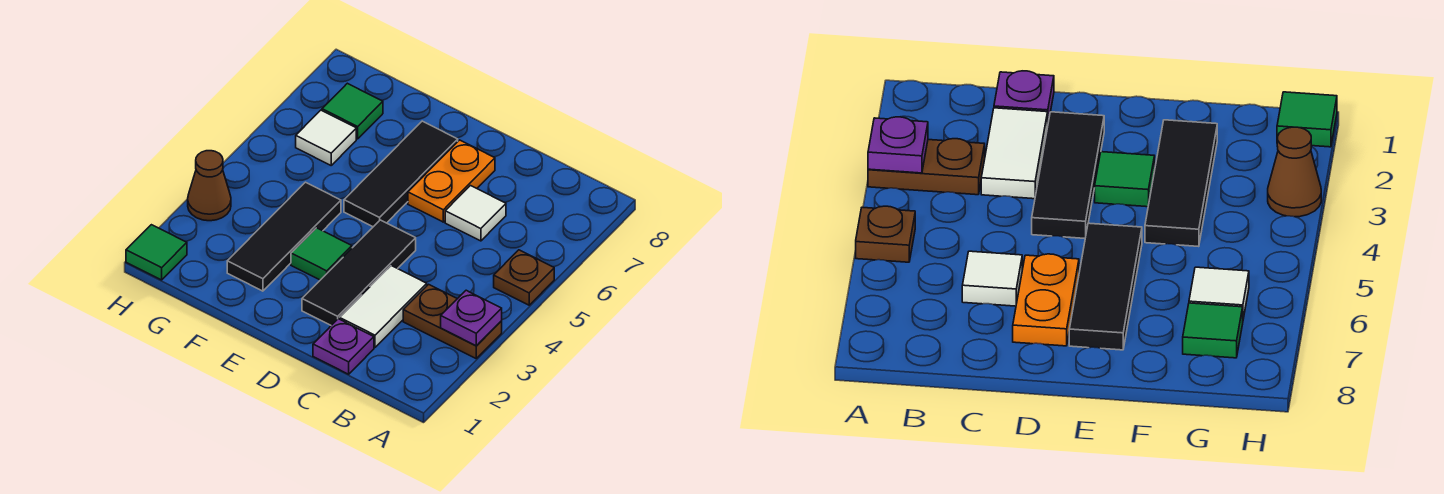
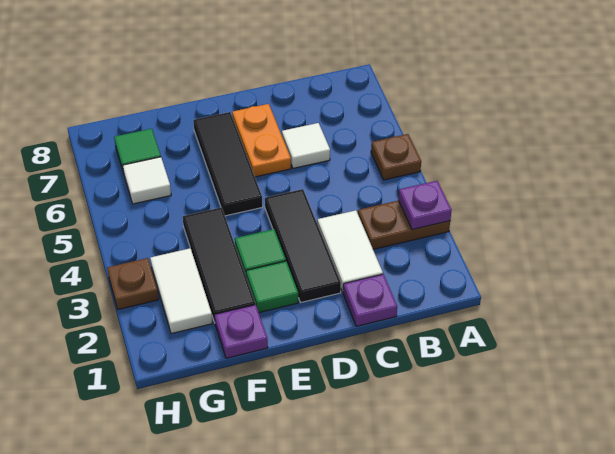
none -> purple plate F1 level 1
none -> white tile G2:G3 level 1
green tile H1 level 1 -> green tile E2 level 1
brown cone H3 level 1 -> brown plate H3 level 1

